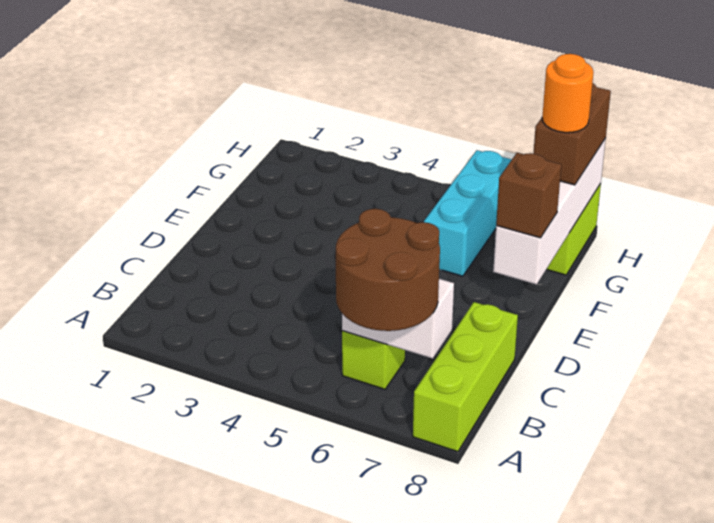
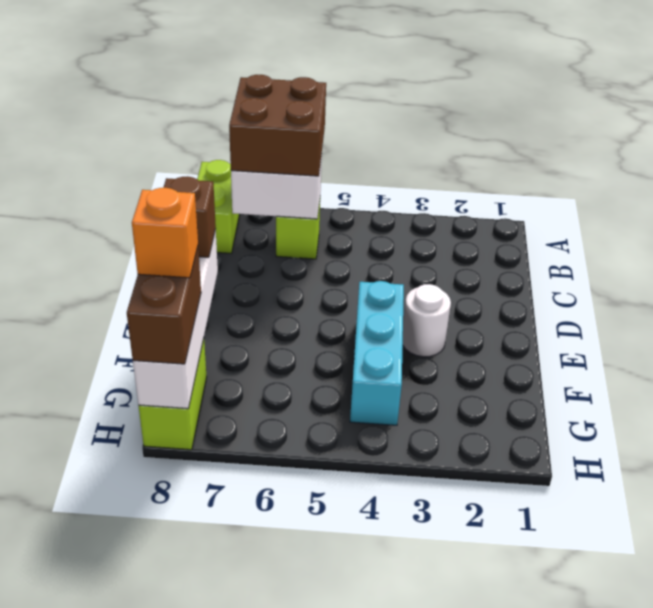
brown round brick A6:B7 level 3 -> brown brick A6:B7 level 3
lime brick A8:C8 level 1 -> lime brick A8:B8 level 1
none -> white round brick E3 level 1
cyan brick F6:H6 level 1 -> cyan brick E4:G4 level 1
orange round brick G8 level 4 -> orange brick G8 level 4

